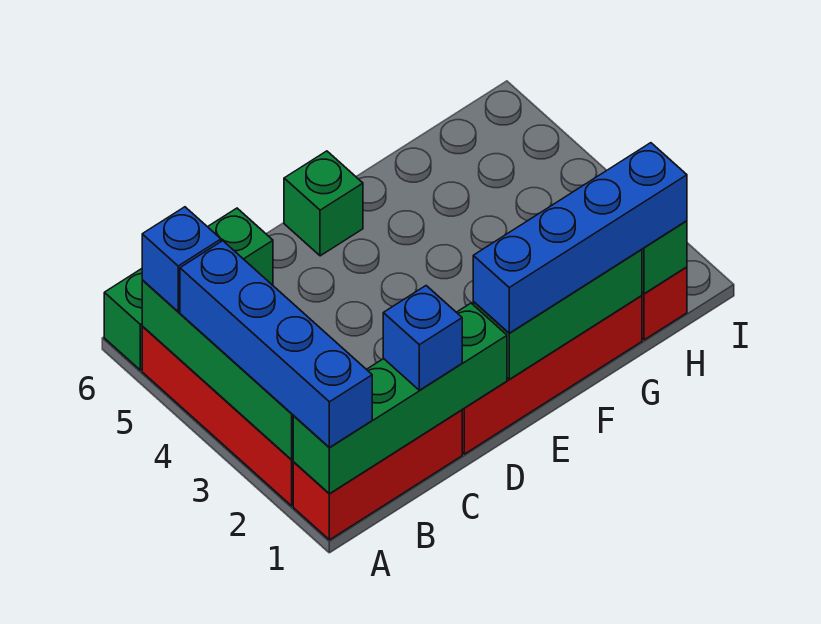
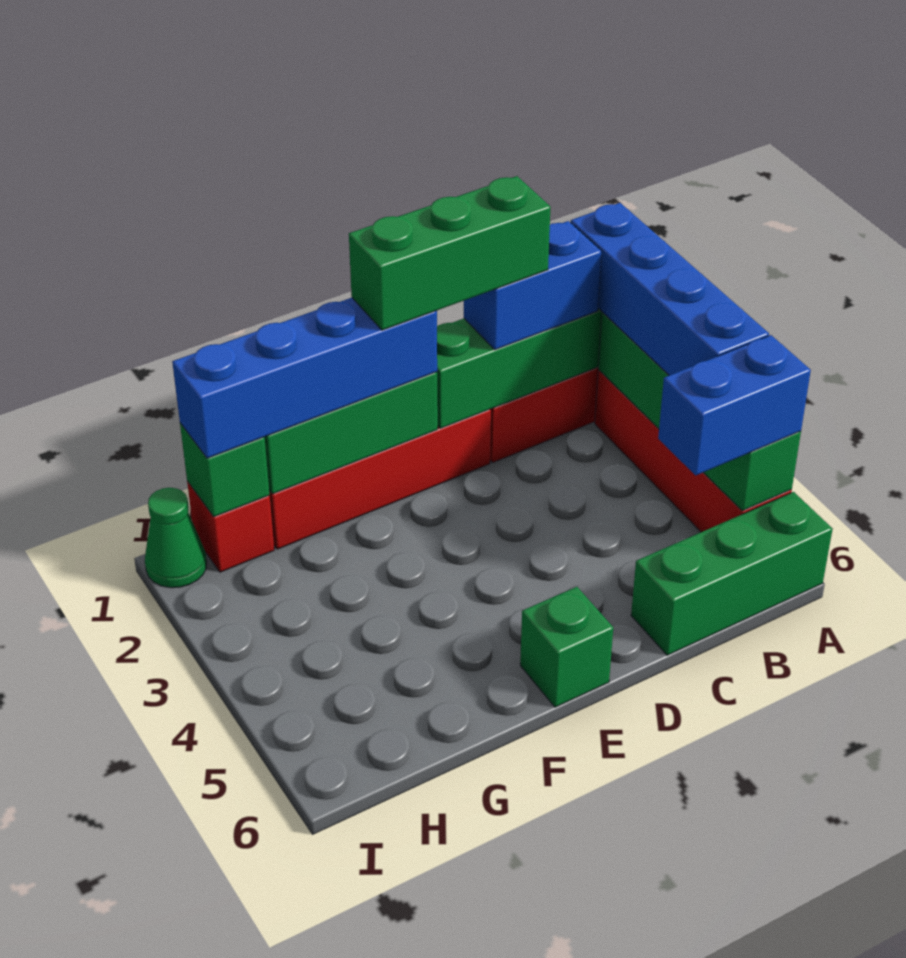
blue brick A5 level 3 -> blue brick A5:B5 level 3
blue brick C1 level 3 -> blue brick B1:C1 level 3
none -> green brick C1:E1 level 4
none -> green cone I1 level 1

